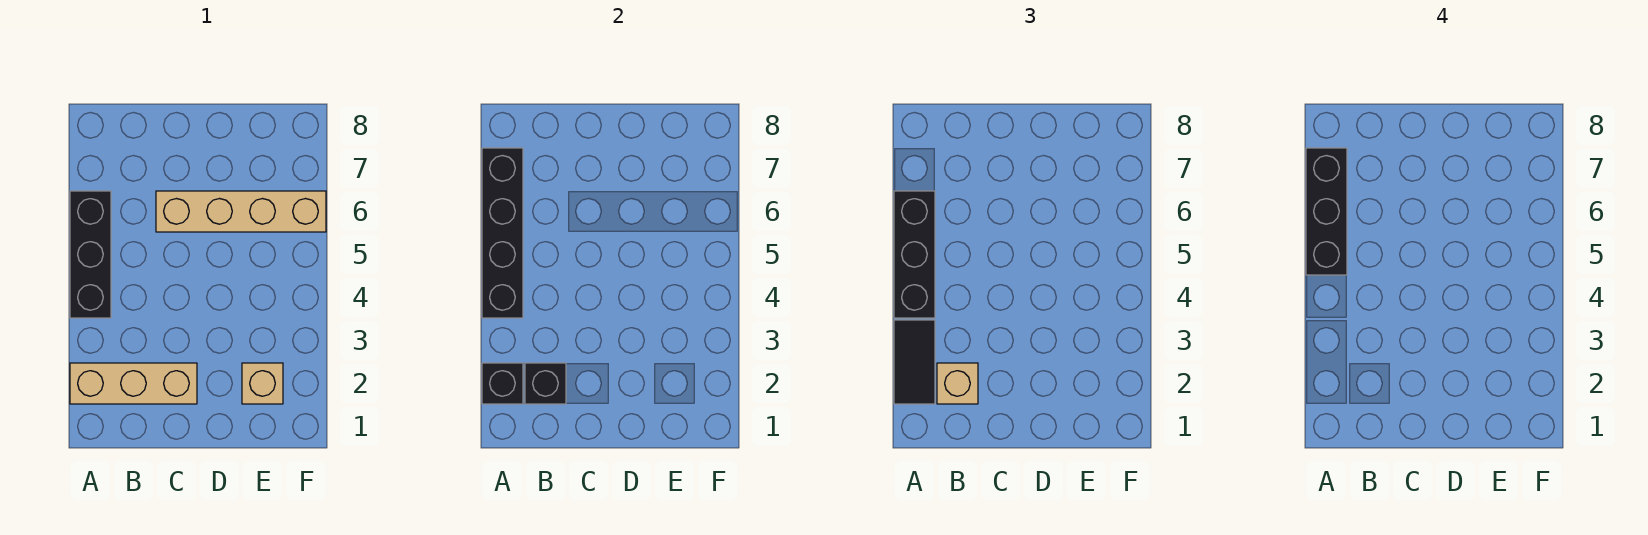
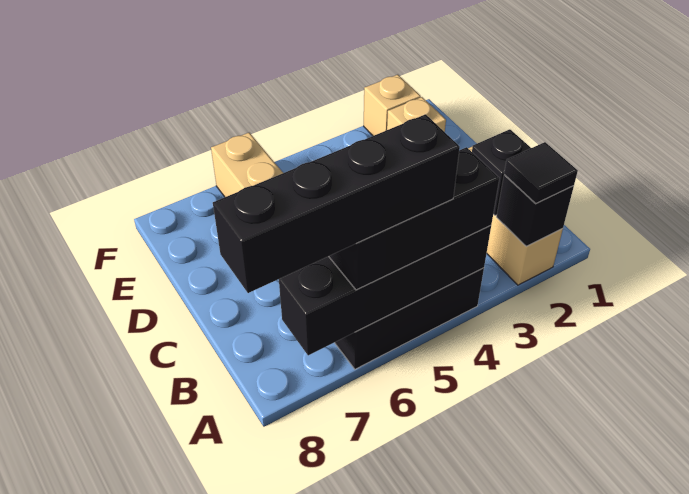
black tile A2:A3 level 3 -> black tile A2 level 3
black brick A5:A7 level 4 -> black brick A5:A8 level 4
tan brick B2 level 3 -> tan brick F2 level 1

